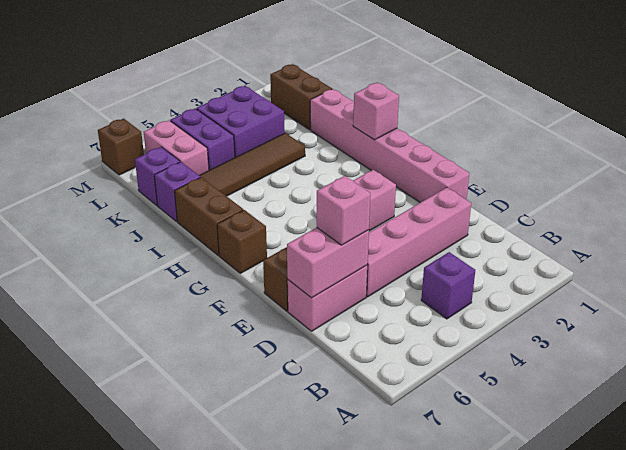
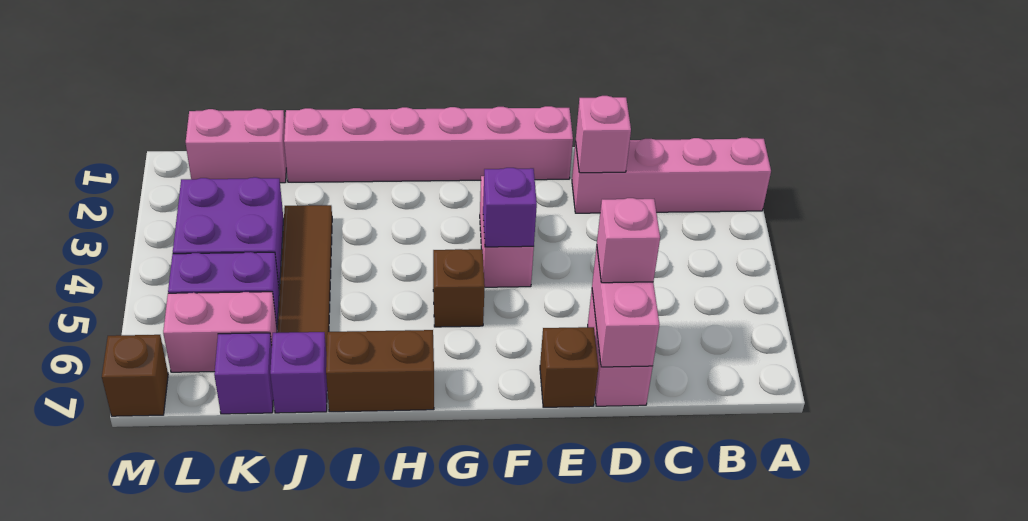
purple brick B4 level 1 -> purple brick F4 level 2
pink brick D2:D5 level 1 -> pink brick A2:D2 level 1
brown brick G7 level 1 -> brown brick G5 level 1
pink brick H1 level 2 -> pink brick D2 level 2
brown brick K1:L1 level 1 -> pink brick K1:L1 level 1

